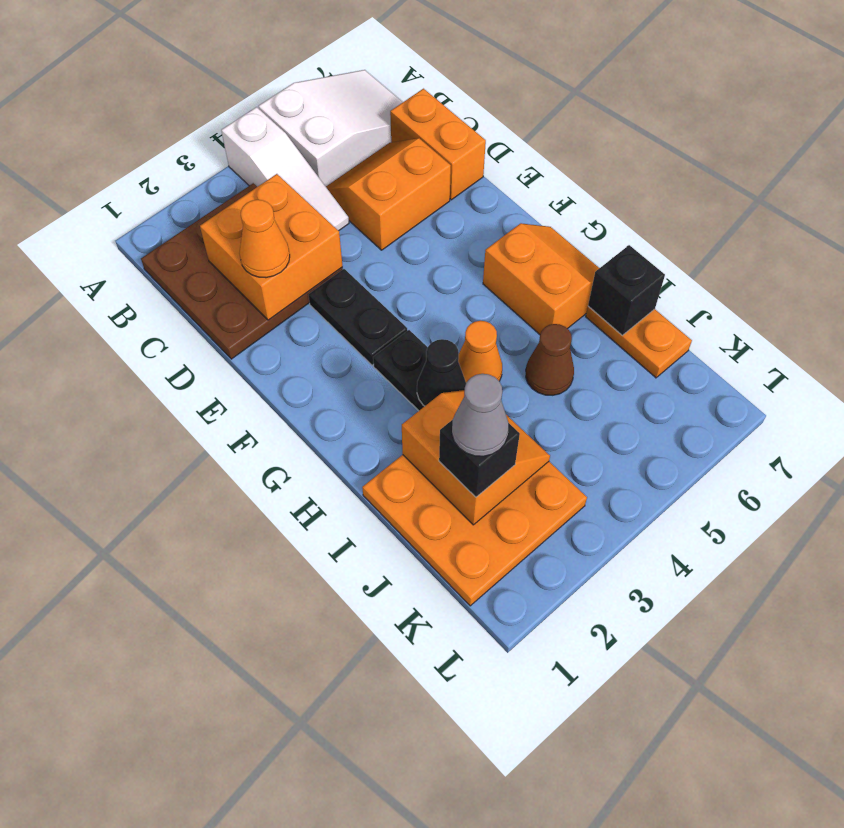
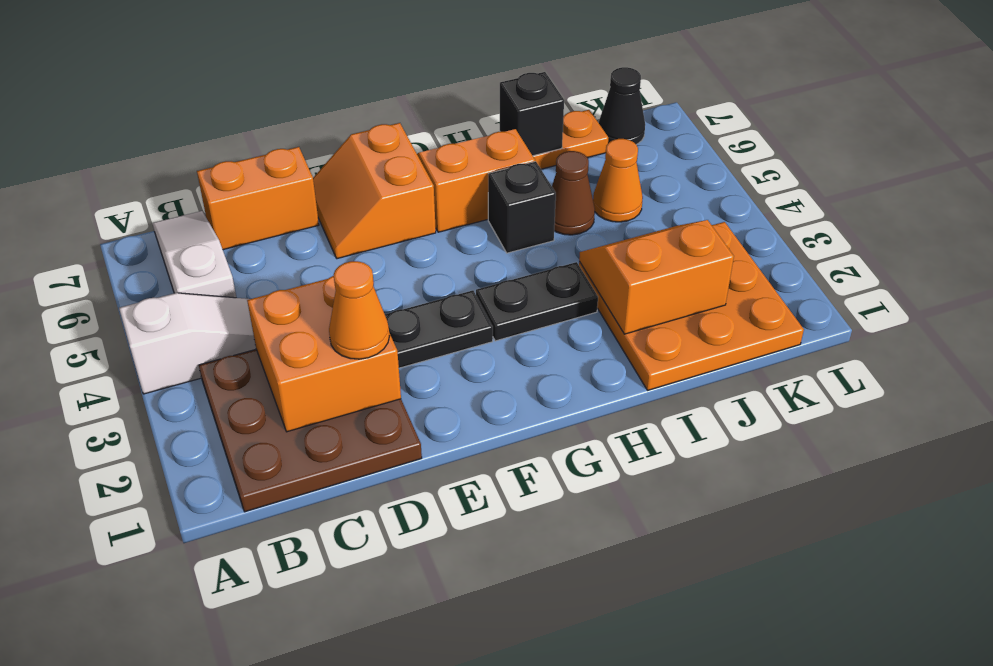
white slope A5:B7 level 1 top 5 -> white slope B5:B7 level 1 top 5
orange slope C5:D6 level 1 top D -> orange slope E6:F7 level 1 top F
black cone H3 level 2 -> black cone K7 level 1
orange cone H4 level 1 -> orange cone J5 level 1
black brick J2 level 3 -> black brick H5 level 1
grey cone J2 level 4 -> none

